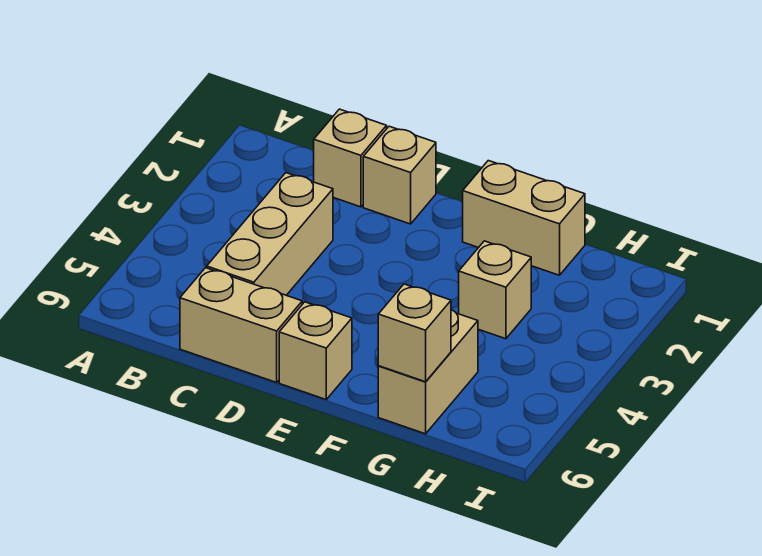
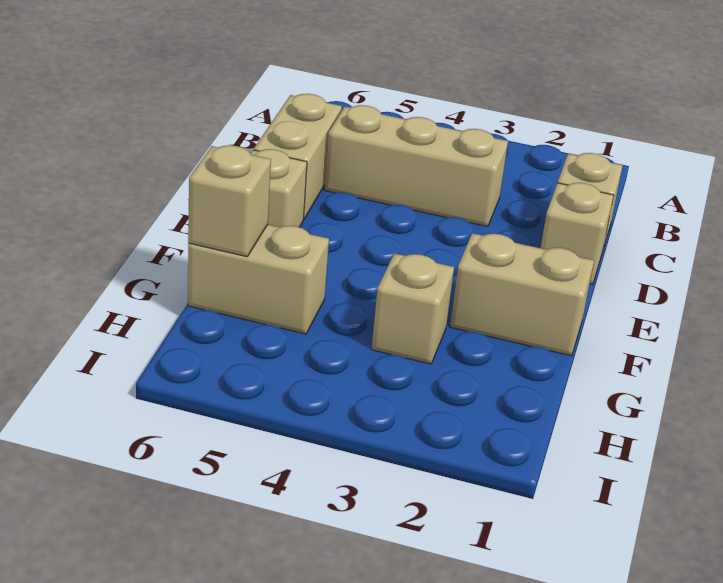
tan brick F1:G1 level 1 -> tan brick F1:F2 level 1

